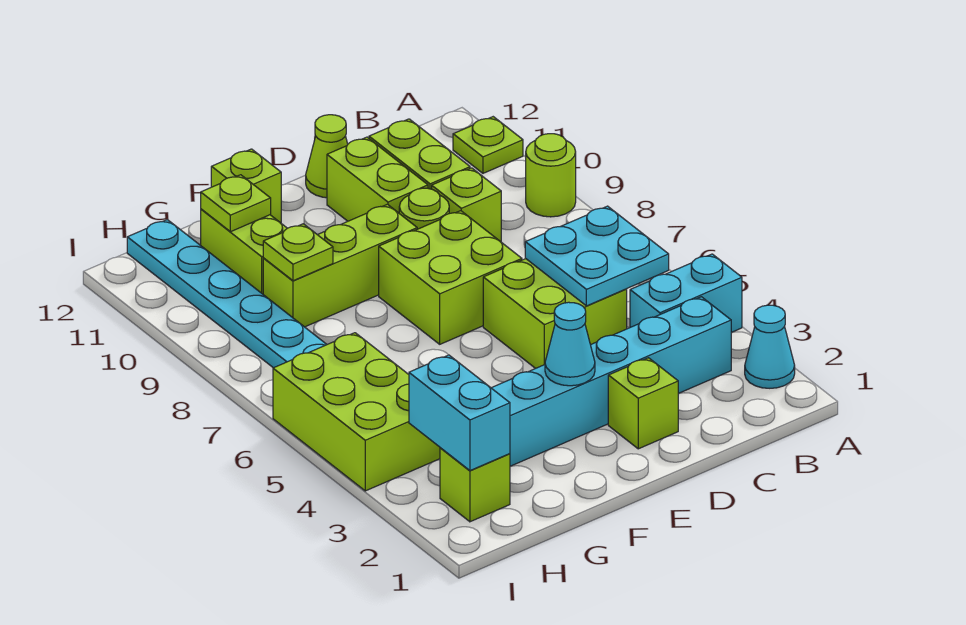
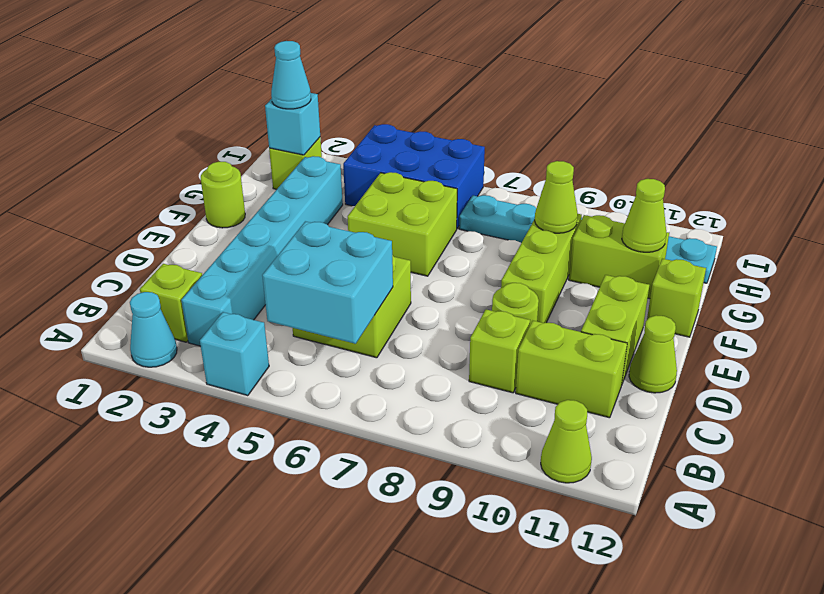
cyan brick A4:B4 level 1 -> cyan brick A4 level 1
lime round brick A9 level 1 -> lime round brick F1 level 1
lime plate A11 level 1 -> lime cone A11 level 1
cyan plate B5:C6 level 2 -> cyan brick B5:C6 level 2
lime brick D2 level 1 -> lime brick B2 level 1
lime brick D7:E8 level 1 -> lime brick F5:G6 level 1
lime brick D10:D11 level 1 -> lime brick D11:E11 level 1
cyan cone E3 level 2 -> cyan cone H2 level 3
lime plate G9 level 2 -> lime cone G9 level 2
lime plate G11 level 2 -> lime cone G11 level 2
cyan brick H2:H3 level 2 -> cyan brick H2 level 2
lime brick H4:I6 level 1 -> blue brick H4:I6 level 1

